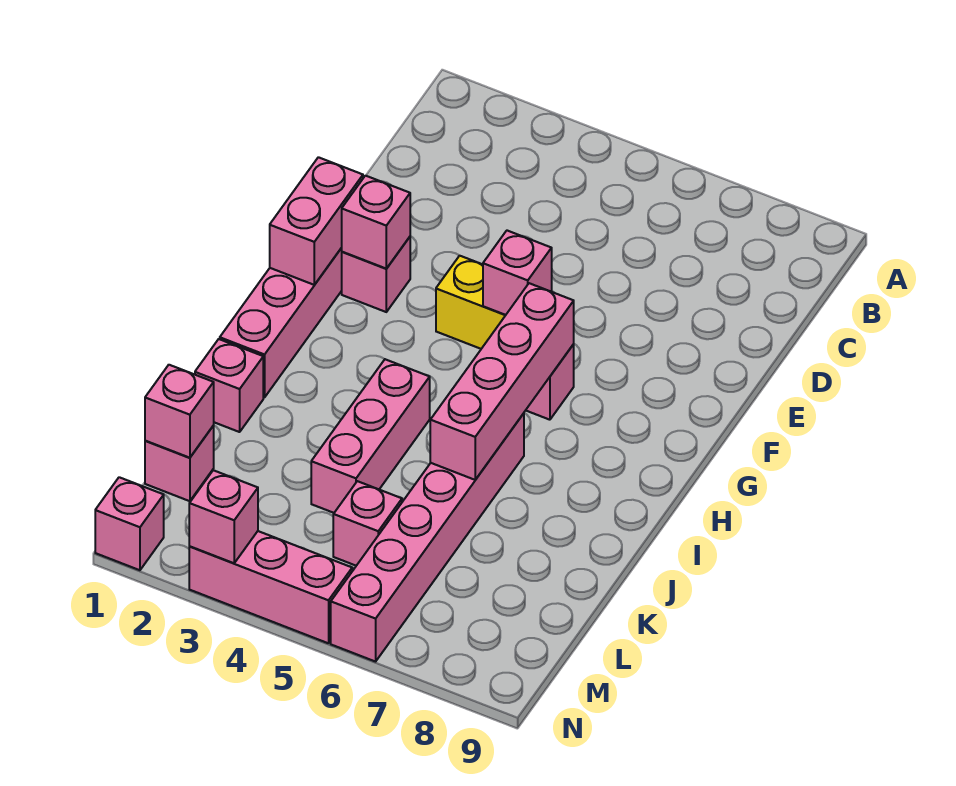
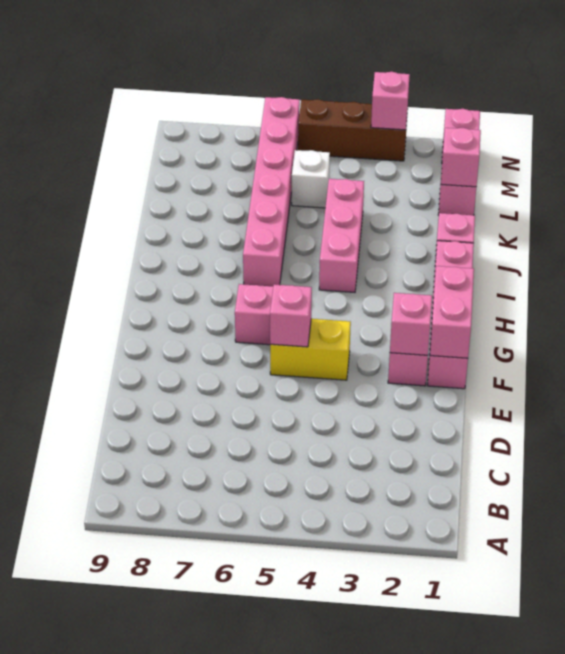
pink brick G6:J6 level 2 -> none
pink brick L5 level 1 -> white brick L5 level 1
pink brick N3:N5 level 1 -> brown brick N3:N5 level 1

